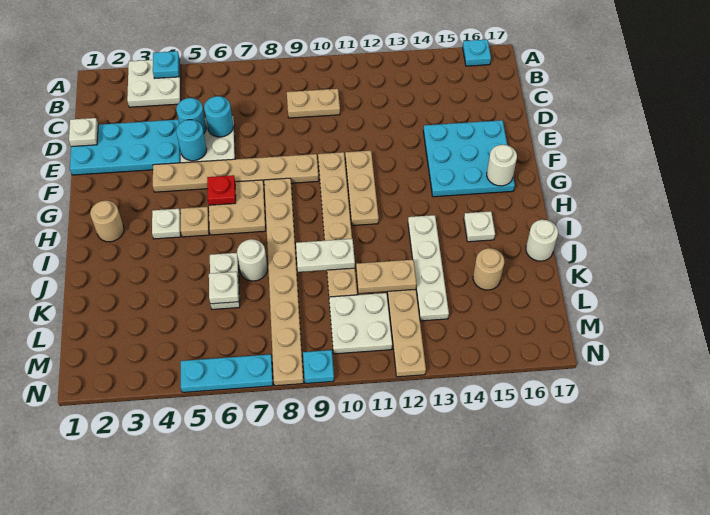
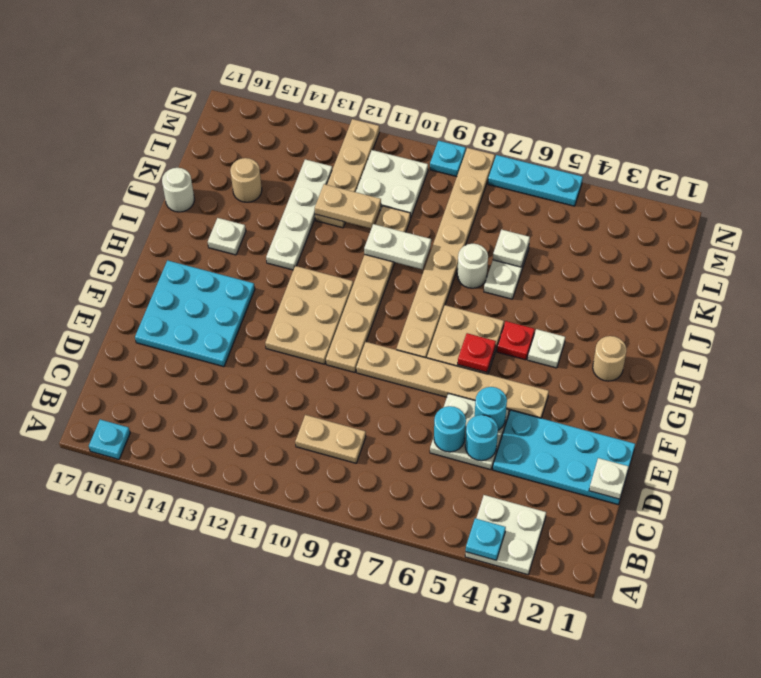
tan plate F11:H11 level 1 -> tan plate F11:H12 level 1
white round brick G16 level 2 -> none
tan plate H5 level 1 -> red plate H5 level 1

